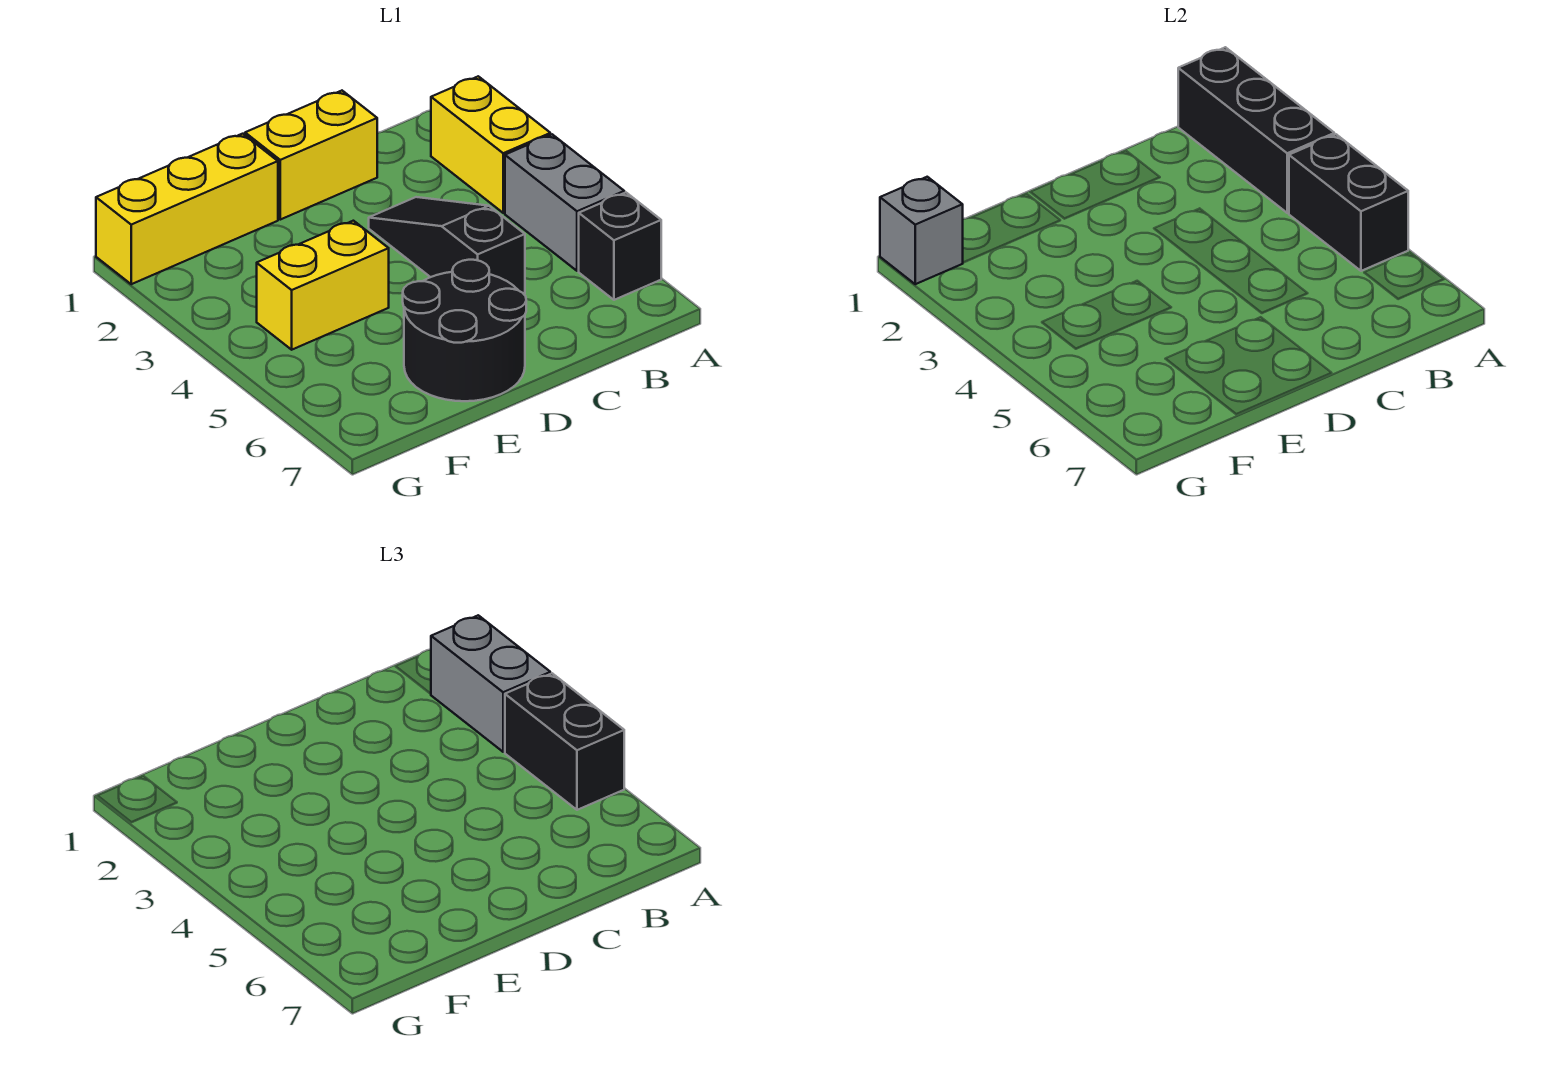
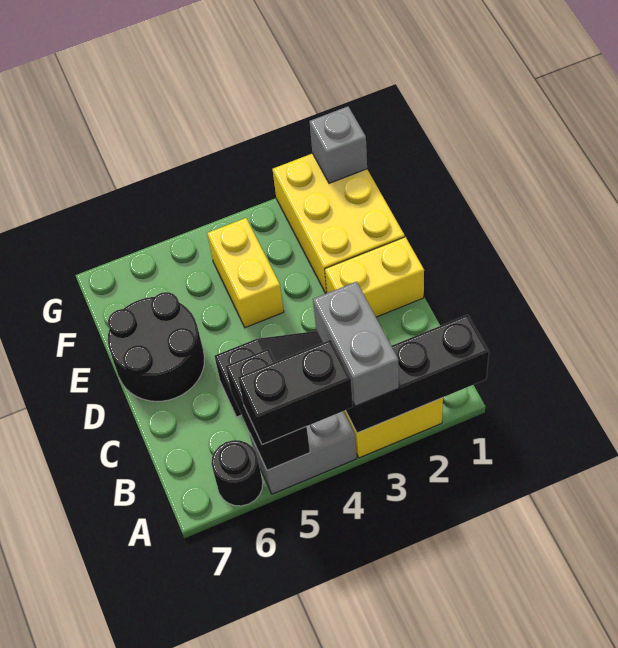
grey brick A2:A3 level 3 -> grey brick A3:B3 level 3
black brick A4:A5 level 2 -> black brick A5:B5 level 2
black brick A6 level 1 -> black round brick A6 level 1
yellow brick C1:D1 level 1 -> yellow brick D1:D2 level 1
yellow brick E1:G1 level 1 -> yellow brick E1:G2 level 1

